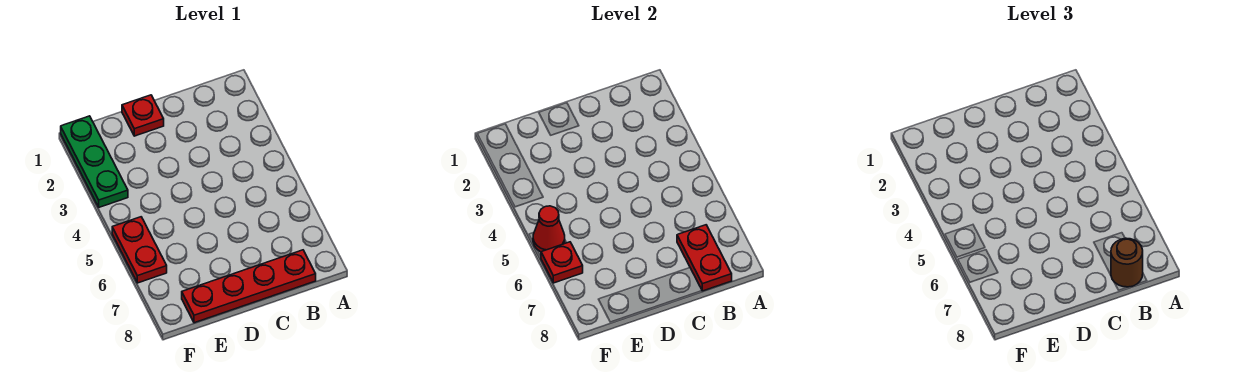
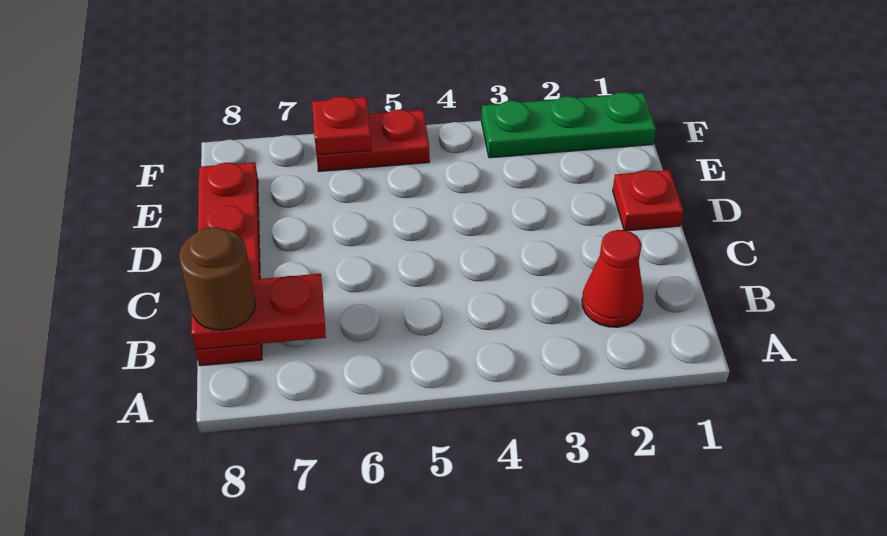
red cone F5 level 2 -> red cone B2 level 1

